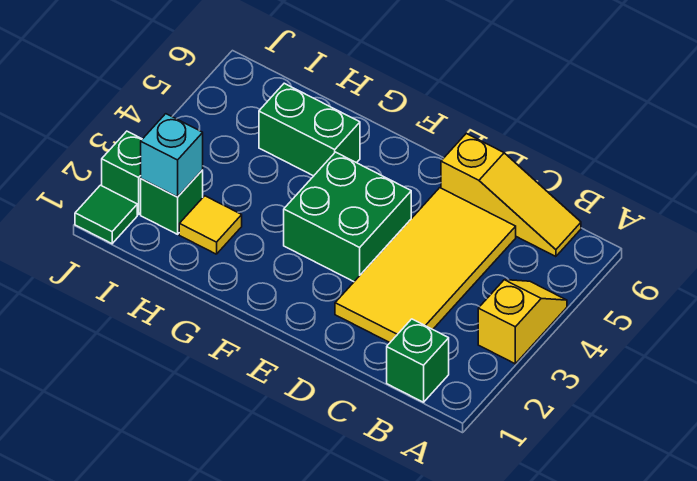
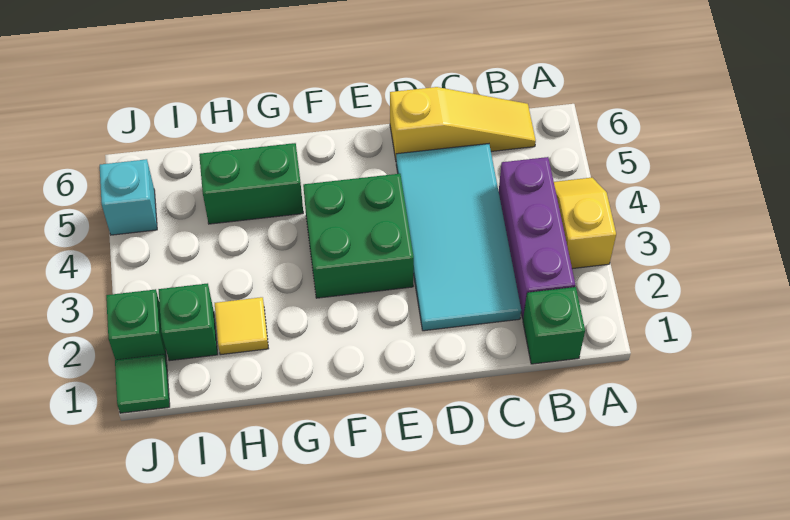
none -> purple brick B2:B4 level 1
yellow tile C2:D5 level 1 -> cyan tile C2:D5 level 1
cyan brick I2 level 2 -> cyan brick J5 level 1

